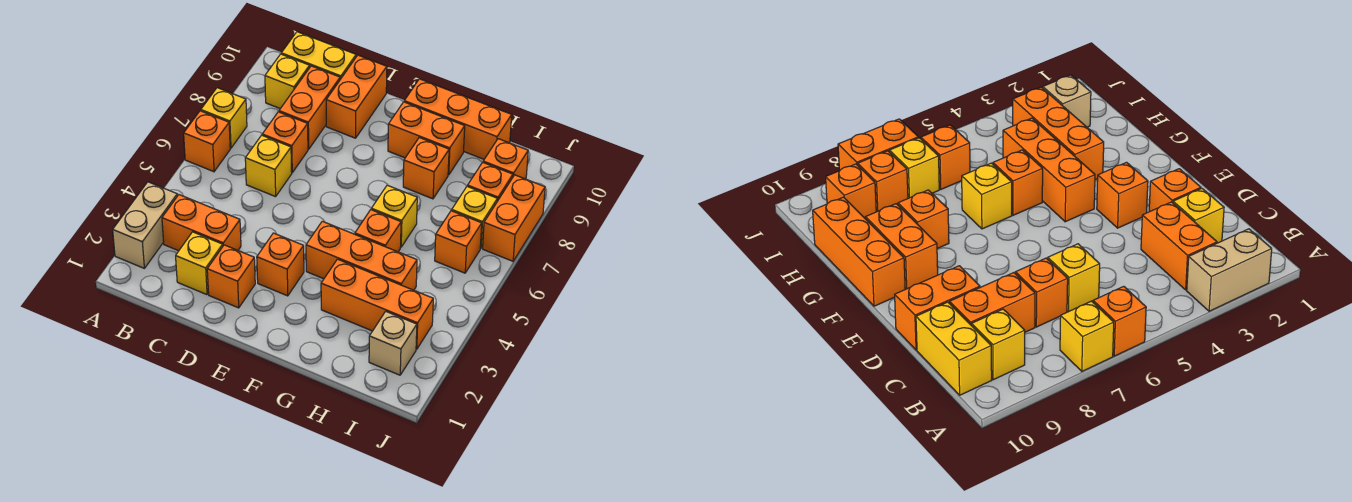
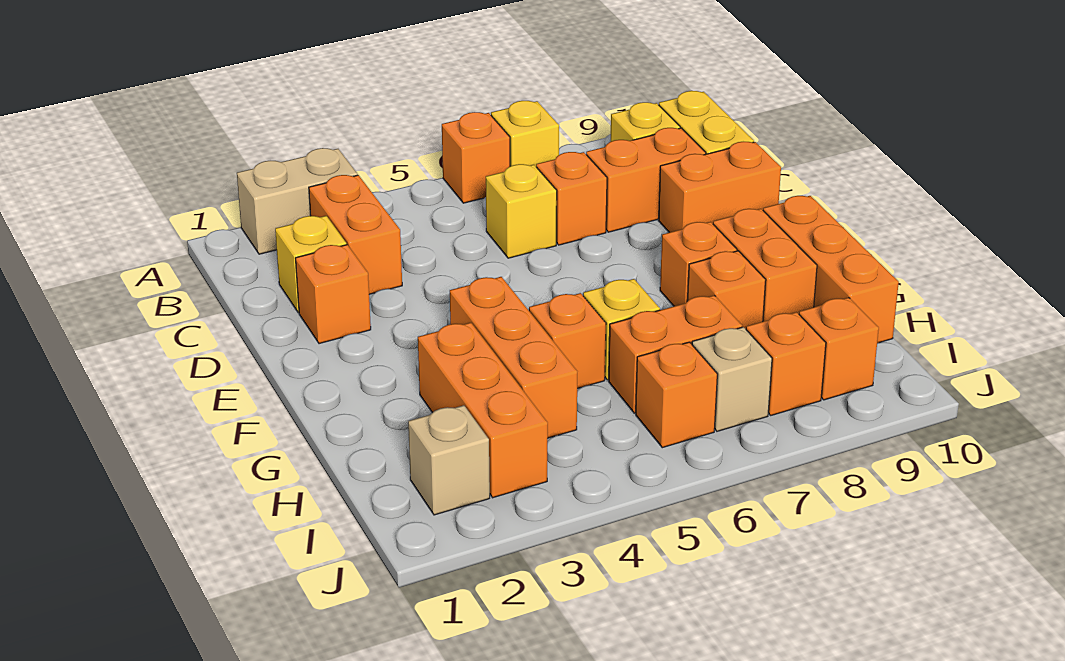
orange brick E3 level 1 -> orange brick F8 level 1
yellow brick I7 level 1 -> tan brick I7 level 1
orange brick J7:J8 level 1 -> orange brick H6:H7 level 1

